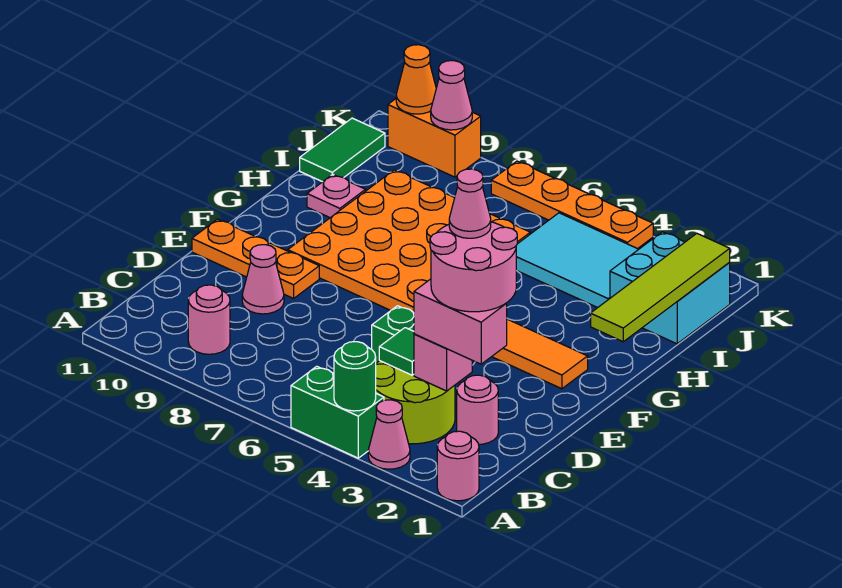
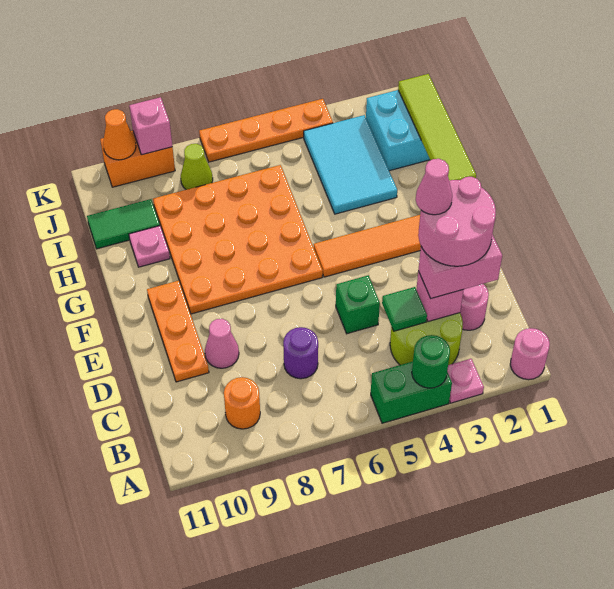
pink cone A3 level 1 -> pink plate A3 level 1
pink round brick B9 level 1 -> orange round brick B9 level 1
none -> purple round brick C7 level 1
orange plate E9:E11 level 1 -> orange plate D10:F10 level 1
cyan tile I3:J5 level 1 -> cyan tile H3:J4 level 1
green tile I11:J11 level 1 -> green tile I10:I11 level 1
none -> lime cone J8 level 1
pink cone K9 level 2 -> pink brick K9 level 2

